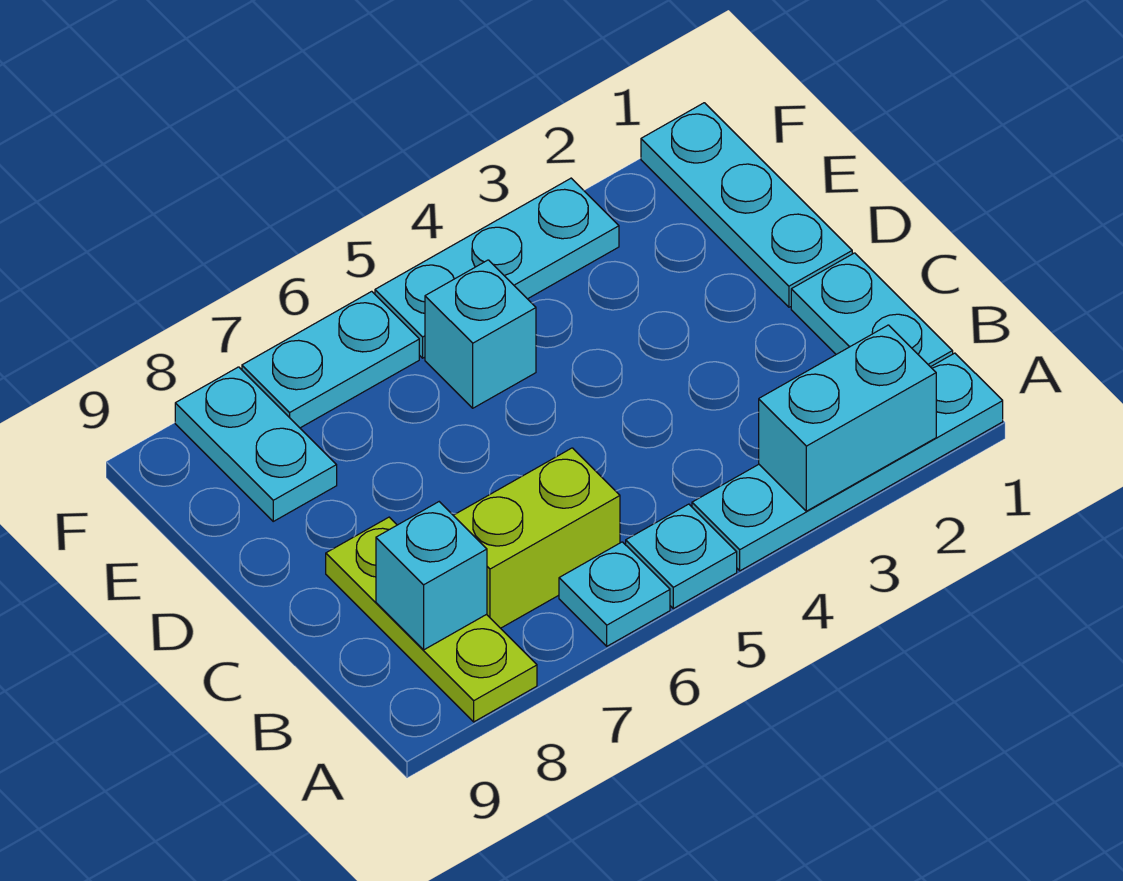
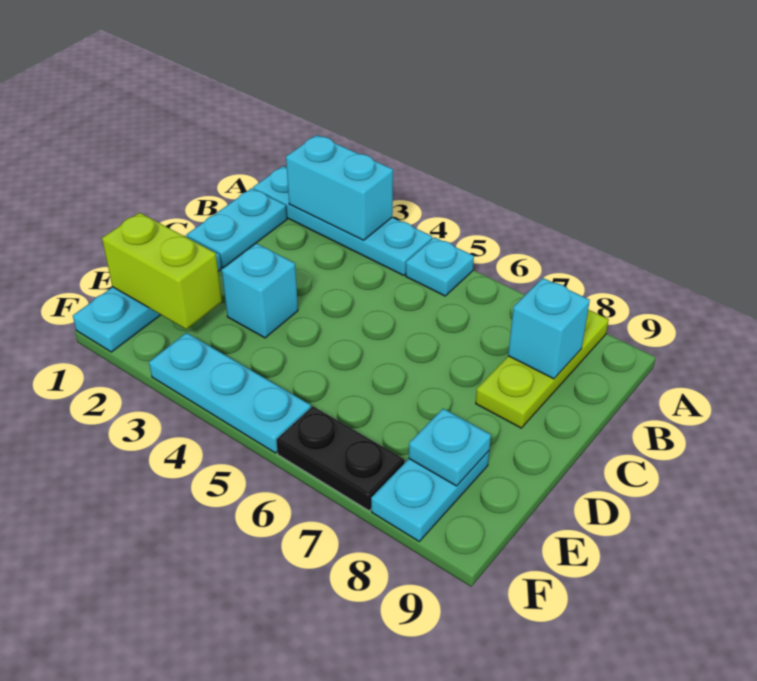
cyan plate A6 level 1 -> cyan plate E8 level 2
lime brick B6:B7 level 1 -> lime brick E1:E2 level 2
cyan brick E5 level 1 -> cyan brick D3 level 1
cyan plate F6:F7 level 1 -> black plate F6:F7 level 1

